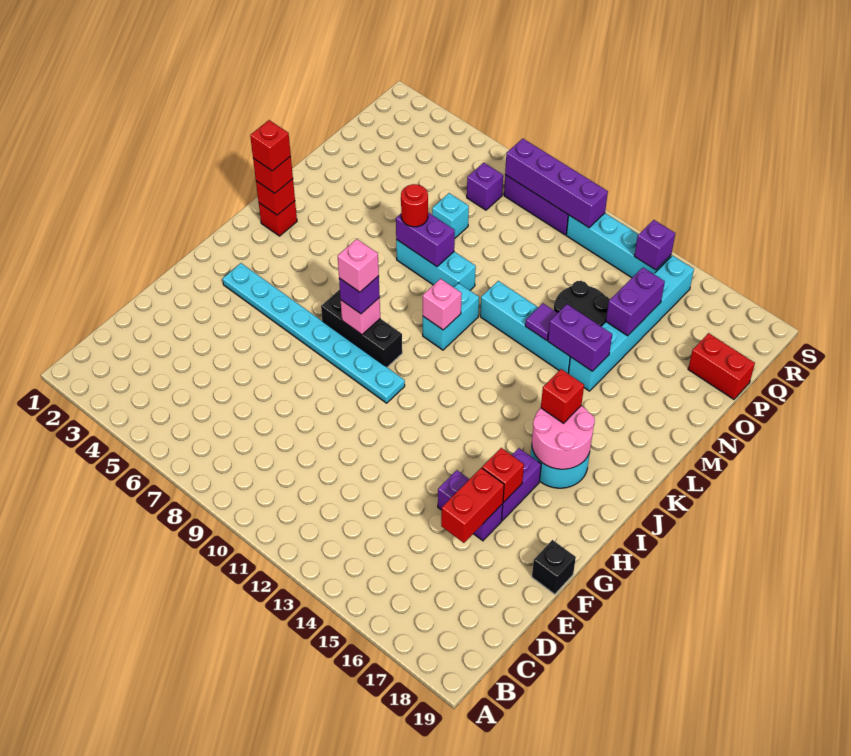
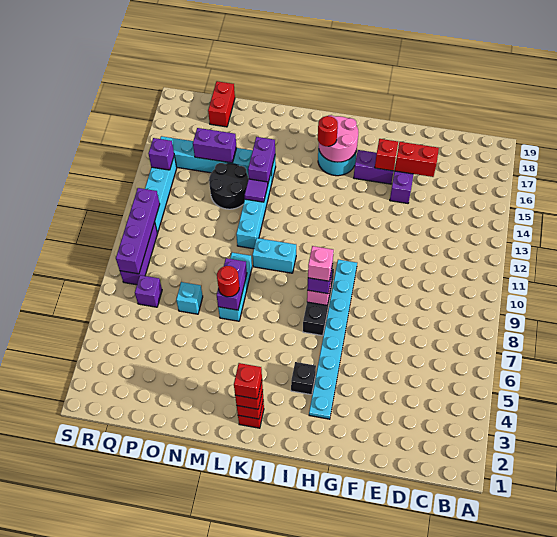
black brick F19 level 1 -> black brick I4 level 1
red brick J16 level 3 -> red round brick J16 level 3
pink brick K10 level 2 -> none

